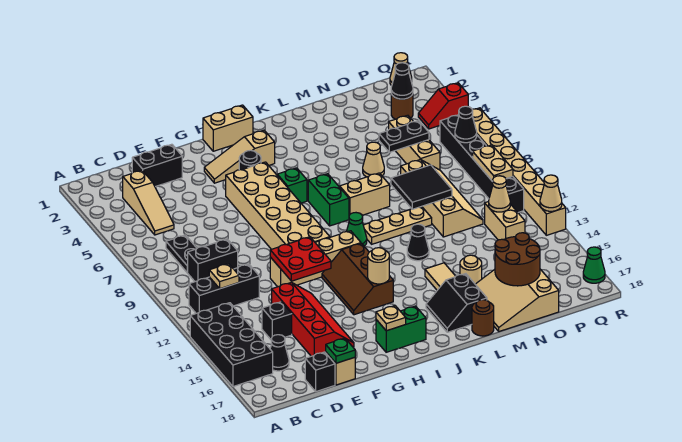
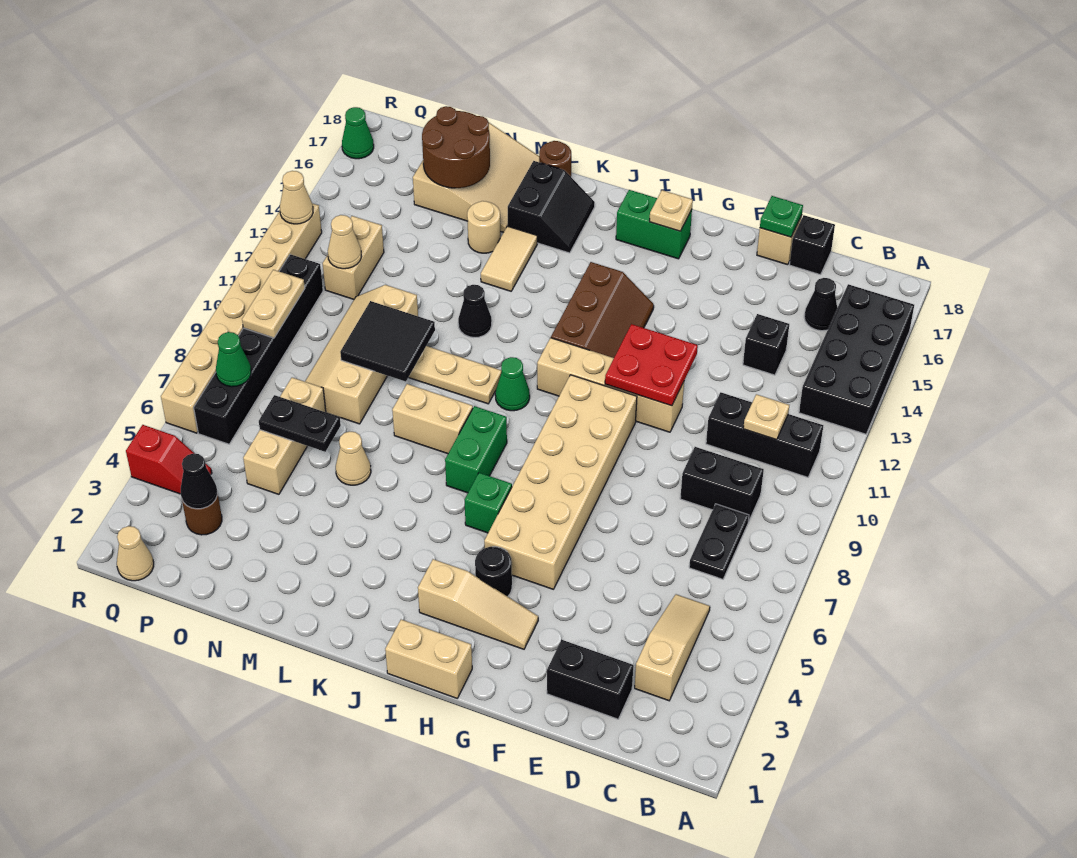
red slope E13:F16 level 1 top E -> none
tan round brick I14 level 2 -> none
black cone Q7 level 2 -> green cone Q7 level 2

